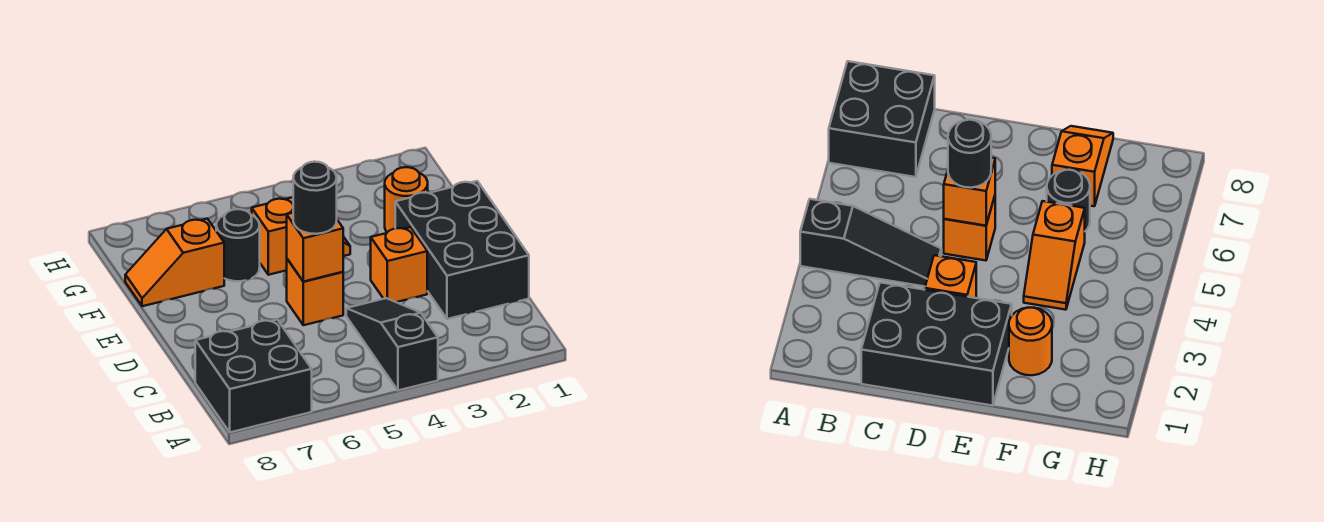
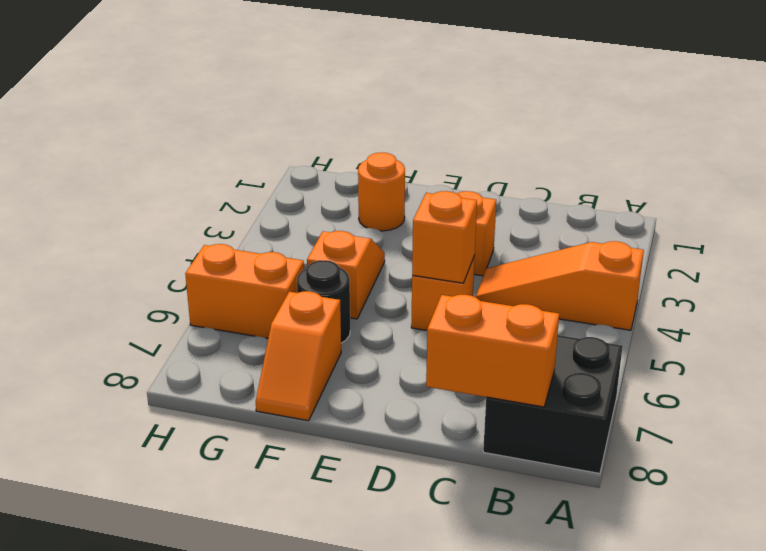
black slope A4:C4 level 1 top A -> orange slope A4:C4 level 1 top A
none -> orange brick B8:C8 level 2
black brick C1:E2 level 1 -> none
black round brick D5 level 3 -> none
none -> orange brick G6:H6 level 1

